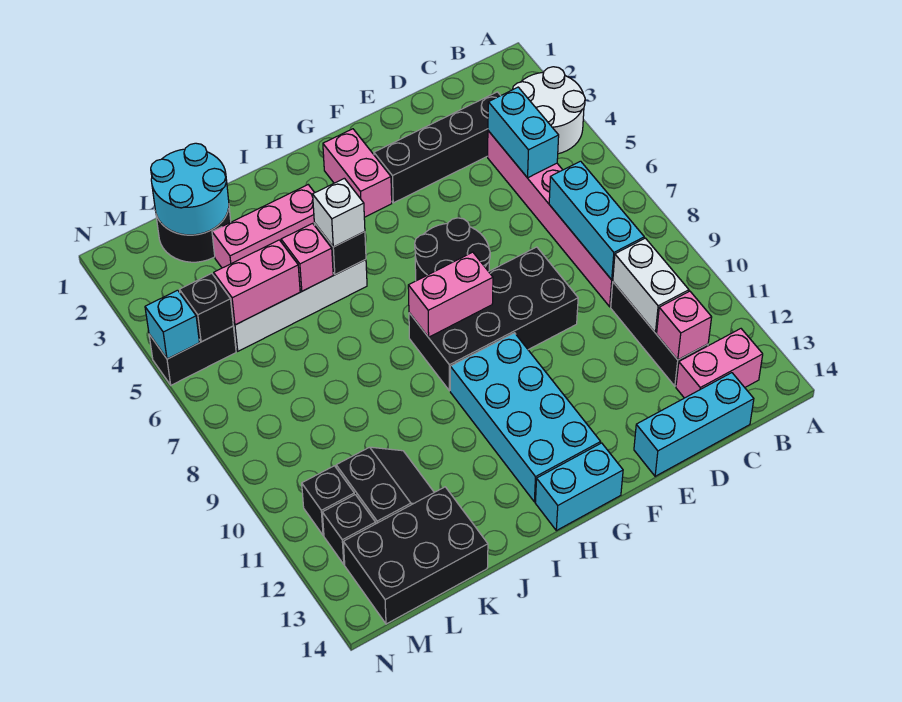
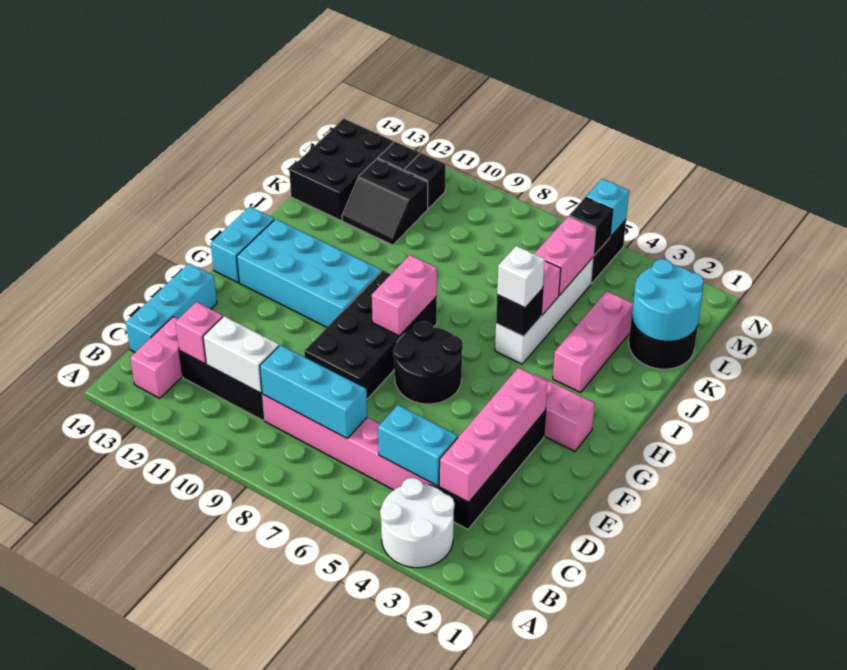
none -> pink brick C3:F3 level 2

